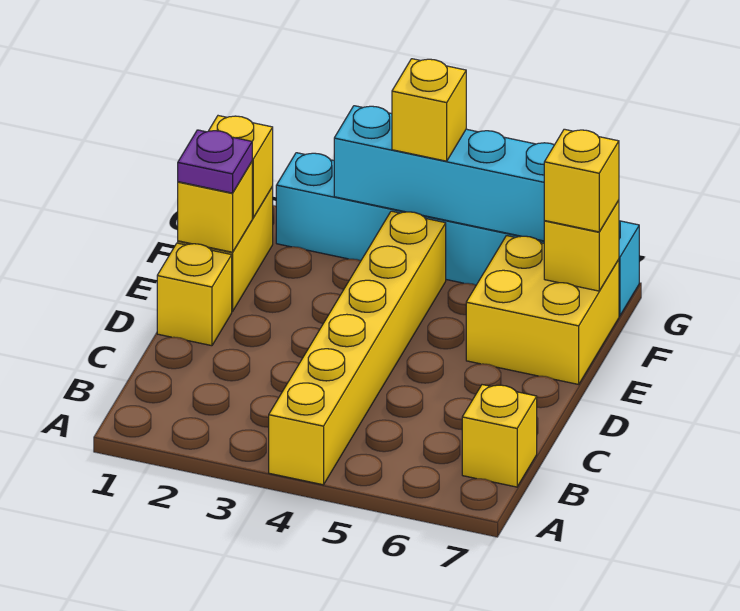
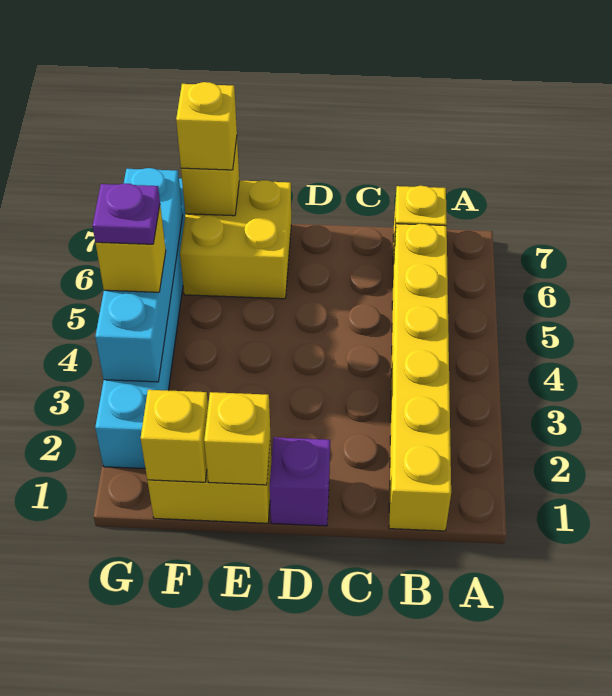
yellow brick A4:F4 level 1 -> yellow brick B1:B6 level 1
yellow brick D1 level 1 -> purple brick D1 level 1
purple plate E1 level 3 -> purple plate G4 level 4

